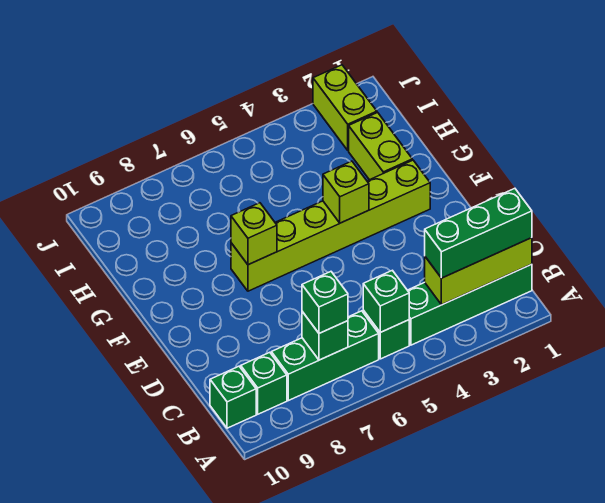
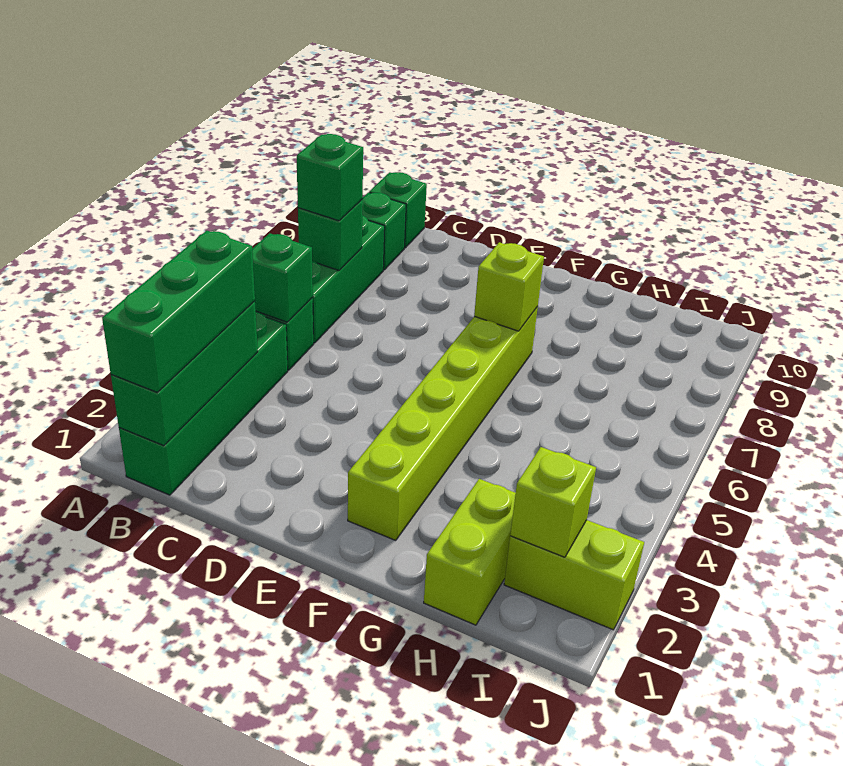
lime brick B1:B3 level 2 -> green brick B1:B3 level 2
lime brick F4 level 2 -> lime brick I2 level 2
lime brick G2:H2 level 1 -> lime brick H1:H2 level 1

